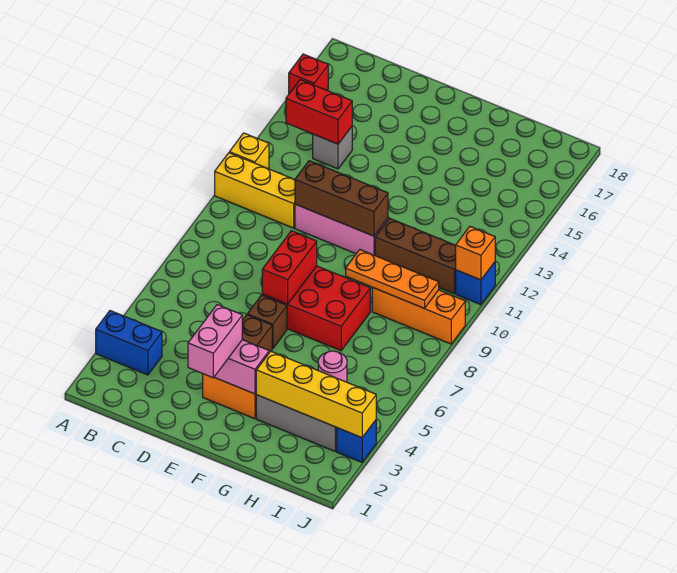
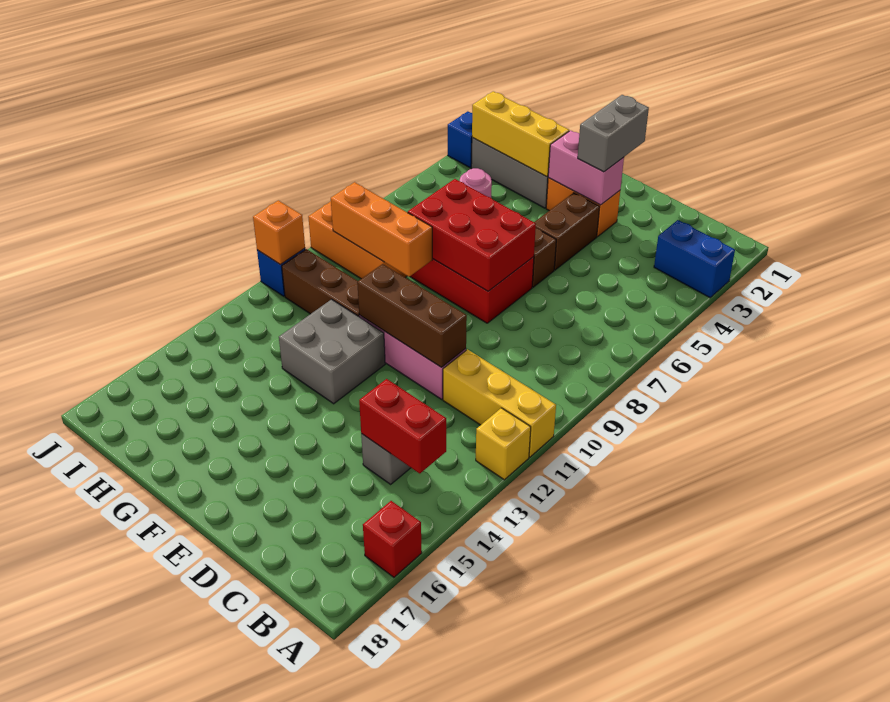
pink brick E2:E3 level 3 -> grey brick E2:E3 level 3
red brick E7:E8 level 2 -> red brick E7:G8 level 2
none -> grey brick F12:G13 level 1
yellow brick G3:J3 level 2 -> yellow brick G3:I3 level 2
orange plate G9:I9 level 2 -> orange brick G9:I9 level 2

